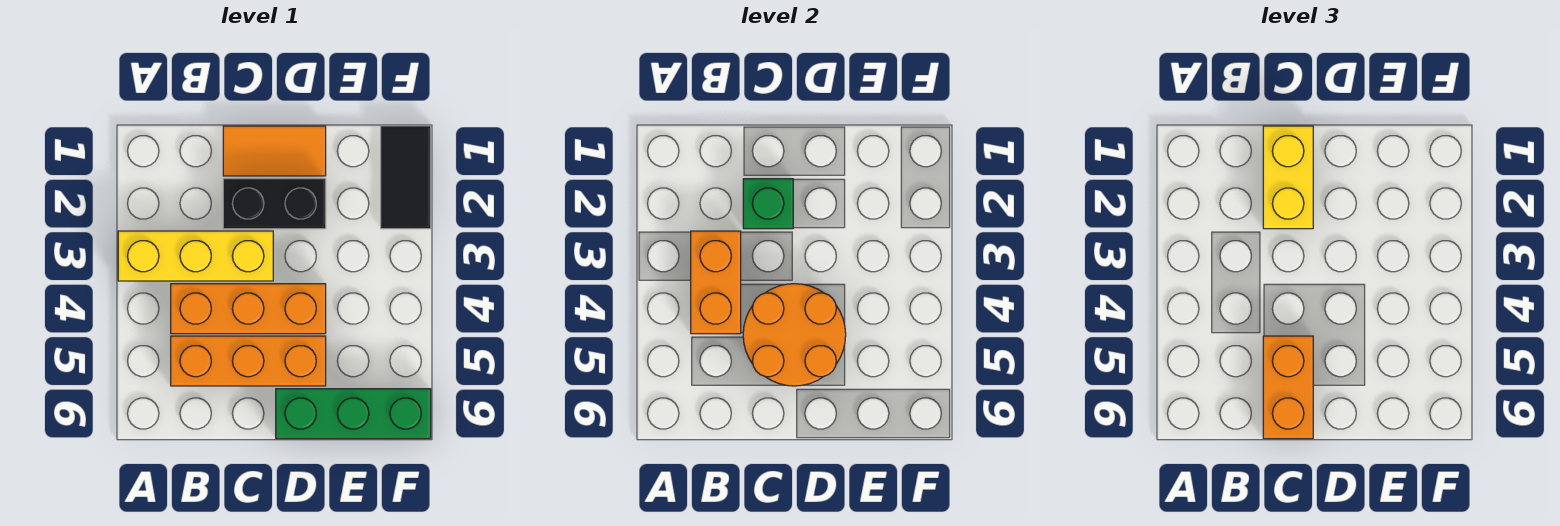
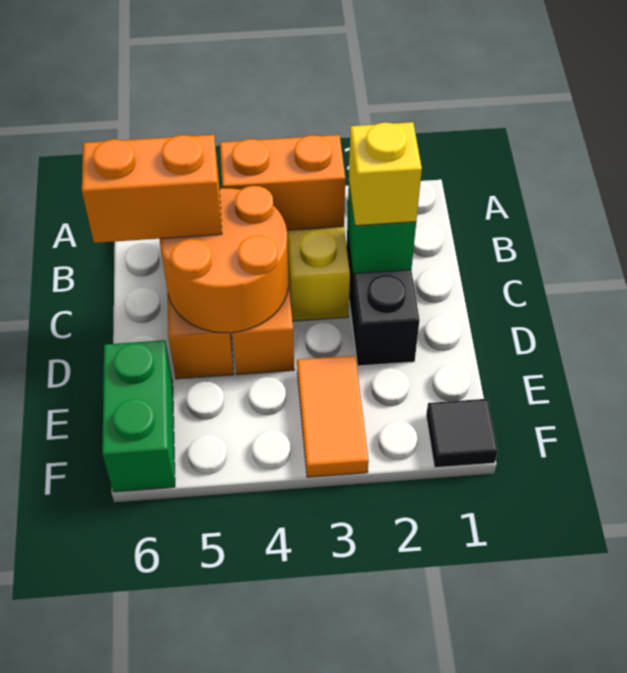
orange tile C1:D1 level 1 -> orange tile E3:F3 level 1
yellow brick C1:C2 level 3 -> yellow brick C2 level 3
green brick D6:F6 level 1 -> green brick E6:F6 level 1
black tile F1:F2 level 1 -> black tile F1 level 1

